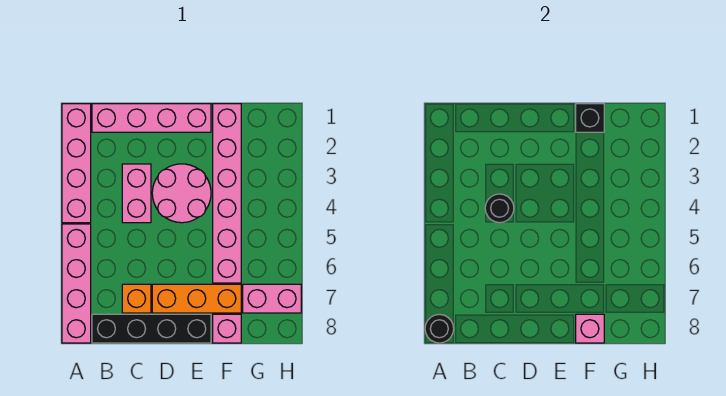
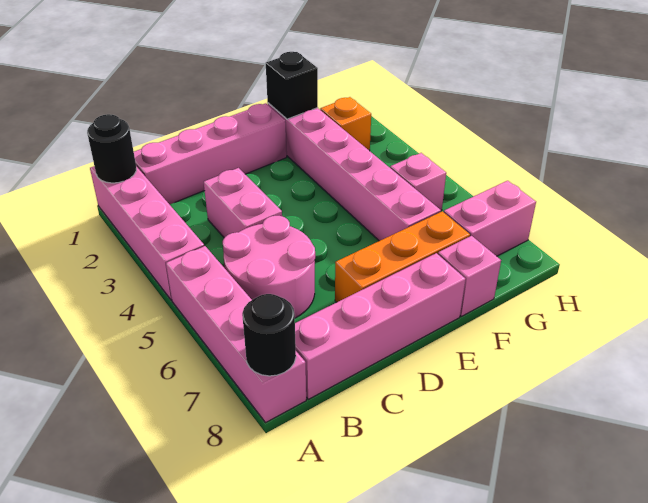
black brick B8:E8 level 1 -> pink brick B8:E8 level 1
black round brick C4 level 2 -> black round brick A1 level 2
orange brick C7 level 1 -> orange brick G2 level 1
pink round brick D3:E4 level 1 -> pink round brick B5:C6 level 1
pink brick F8 level 2 -> pink brick G5 level 1

